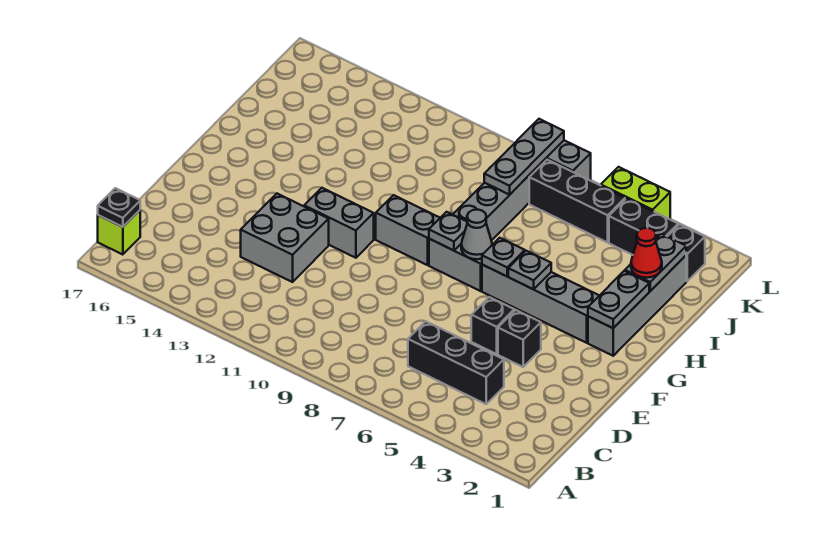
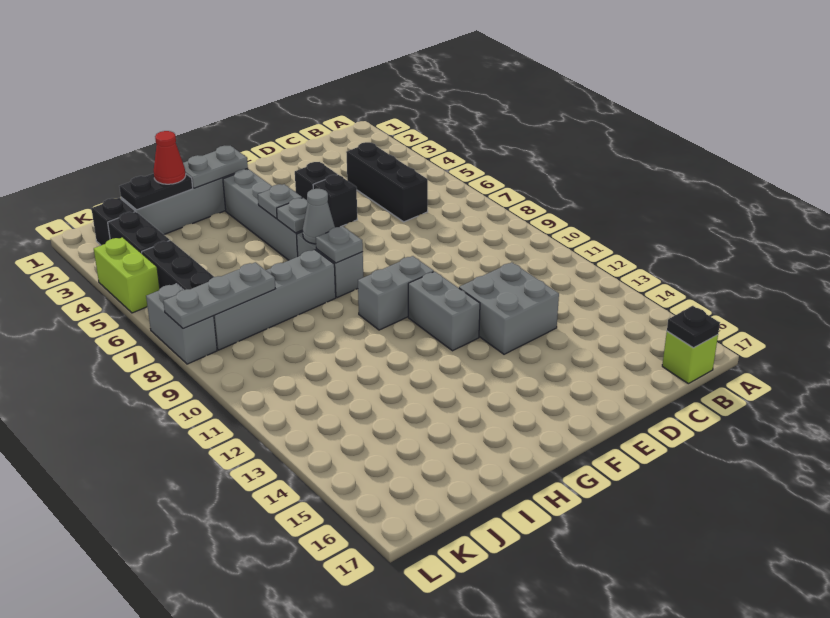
grey brick G9:G10 level 1 -> grey brick F10:G10 level 1
grey plate I2:J2 level 2 -> black plate I2:J2 level 2

